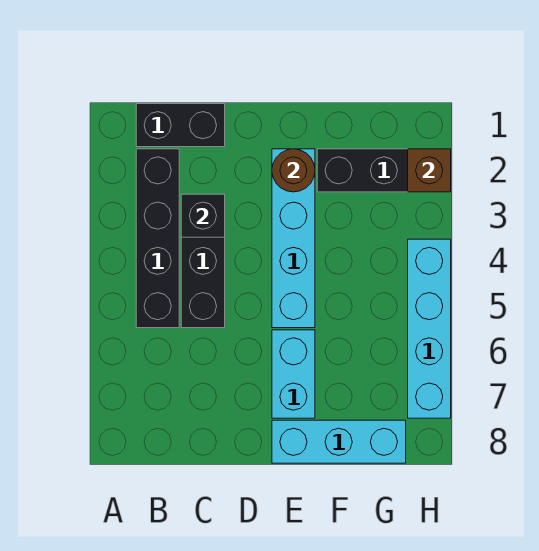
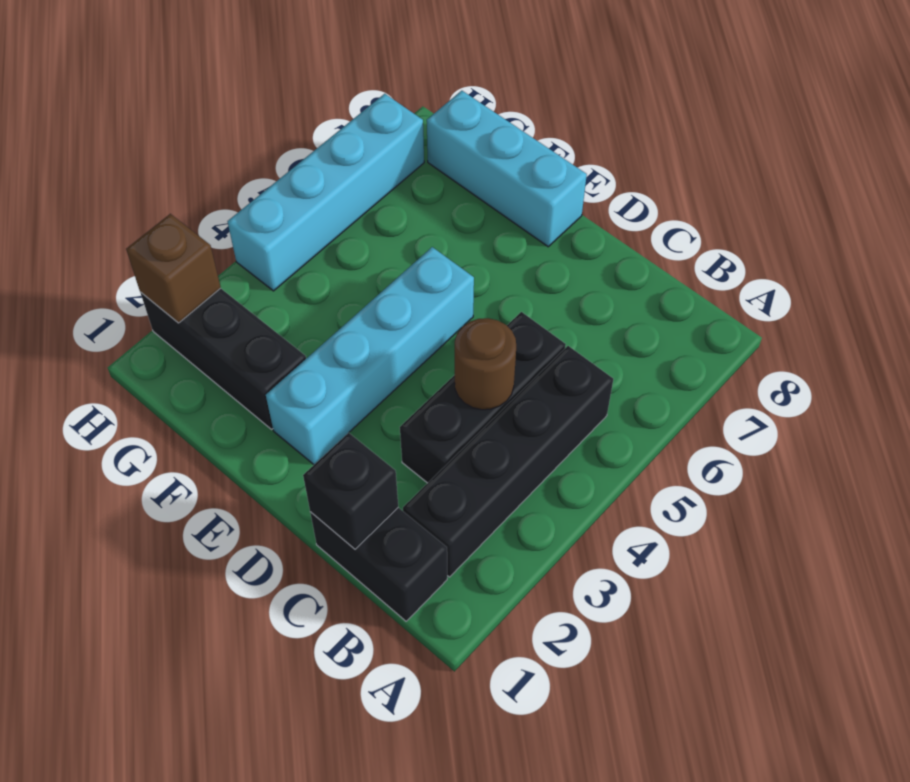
black brick C3 level 2 -> black brick C1 level 2
brown round brick E2 level 2 -> brown round brick C4 level 2
cyan brick E6:E7 level 1 -> none

